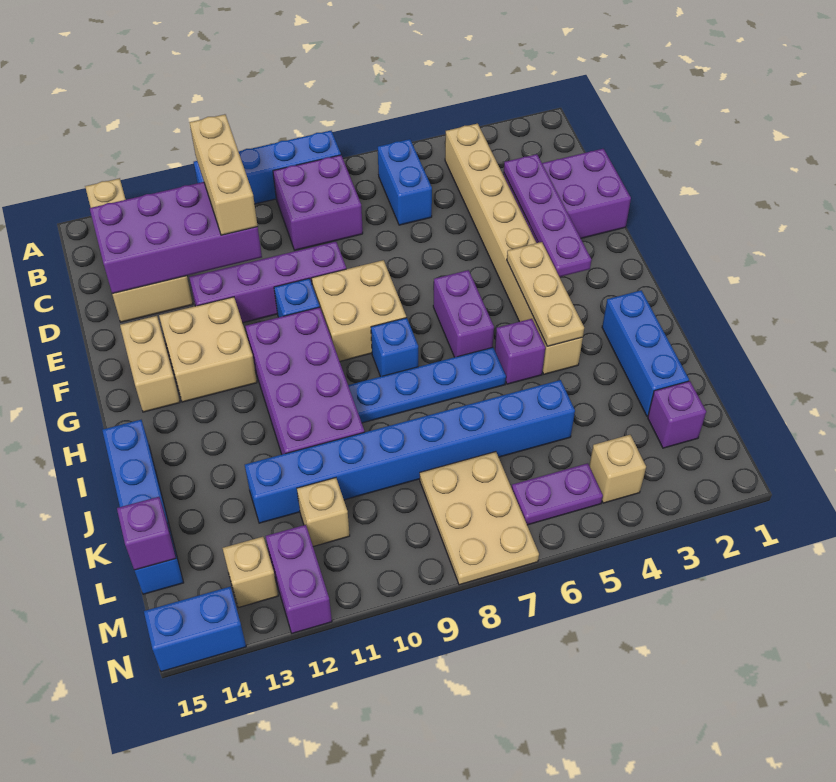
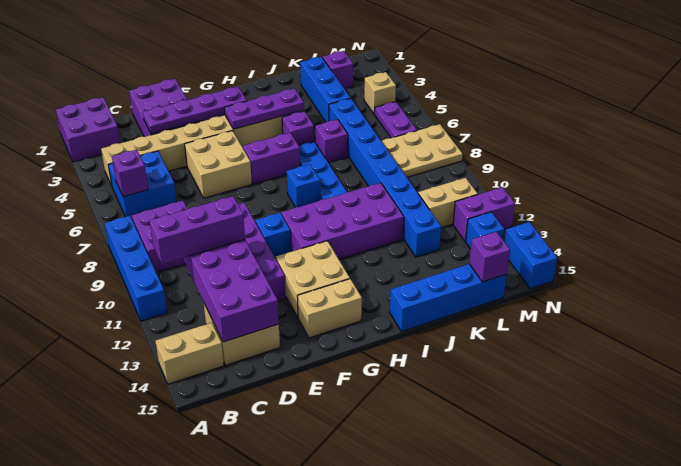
none -> purple brick A1:B2 level 1
blue brick B6:C6 level 1 -> blue brick B5:C6 level 1
none -> purple brick B6 level 2
tan brick B11:D11 level 3 -> purple brick B11:D11 level 3
tan brick F8:G9 level 1 -> tan brick E5:F6 level 1
tan plate G4:I4 level 2 -> purple plate G4:I4 level 2
blue brick I2:K2 level 1 -> blue brick K2:K4 level 1
none -> purple brick J6 level 1
tan brick L11 level 1 -> tan brick L11:M11 level 1
tan brick M13 level 1 -> blue brick M13 level 1

